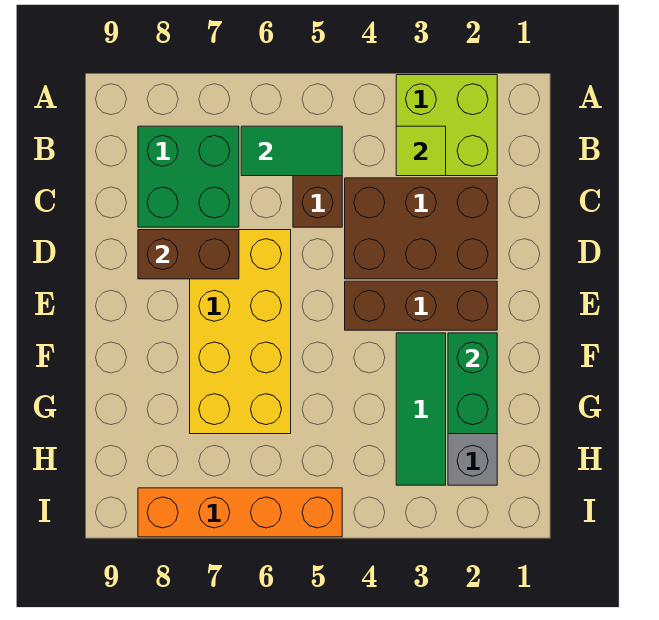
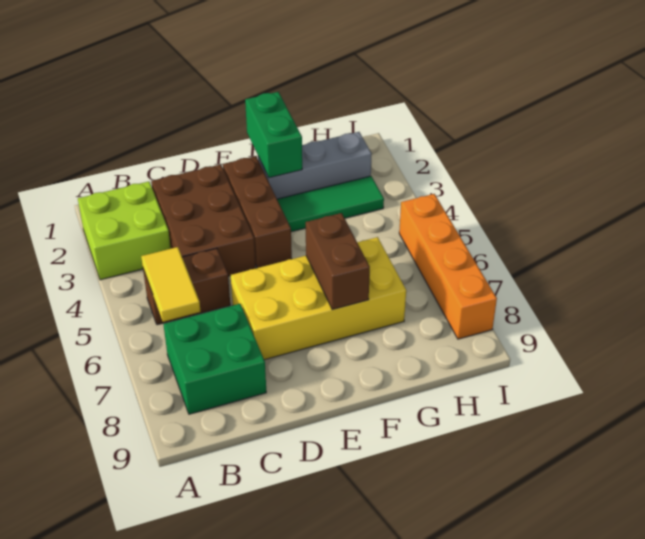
lime tile B3 level 2 -> none
green tile B5:B6 level 2 -> yellow tile B5:B6 level 2
brown brick D7:D8 level 2 -> brown brick F6:F7 level 2
green brick F2:G2 level 2 -> green brick F1:F2 level 2

